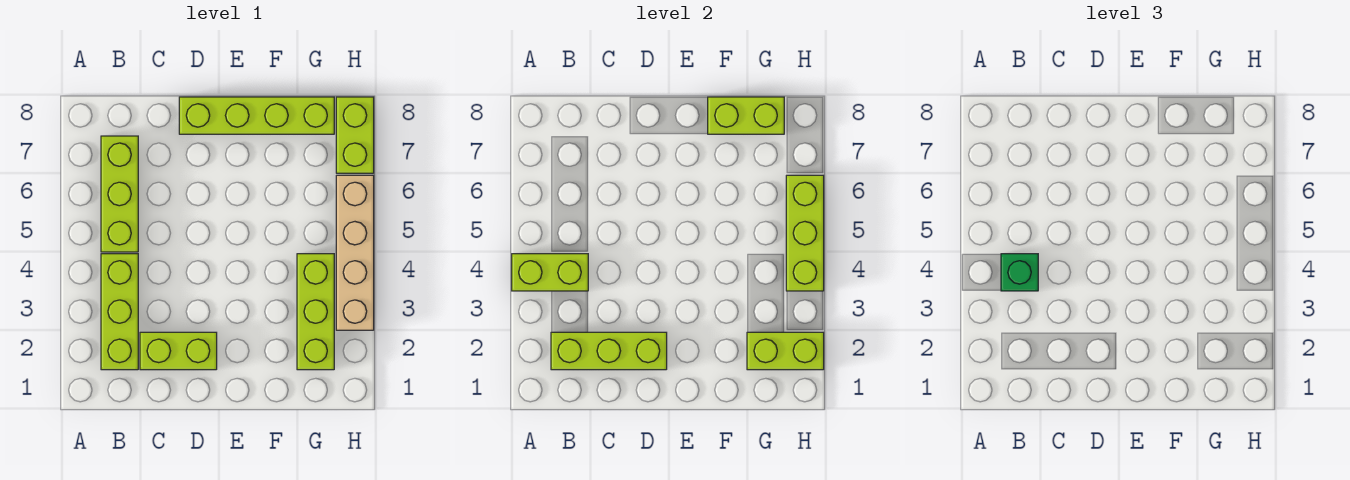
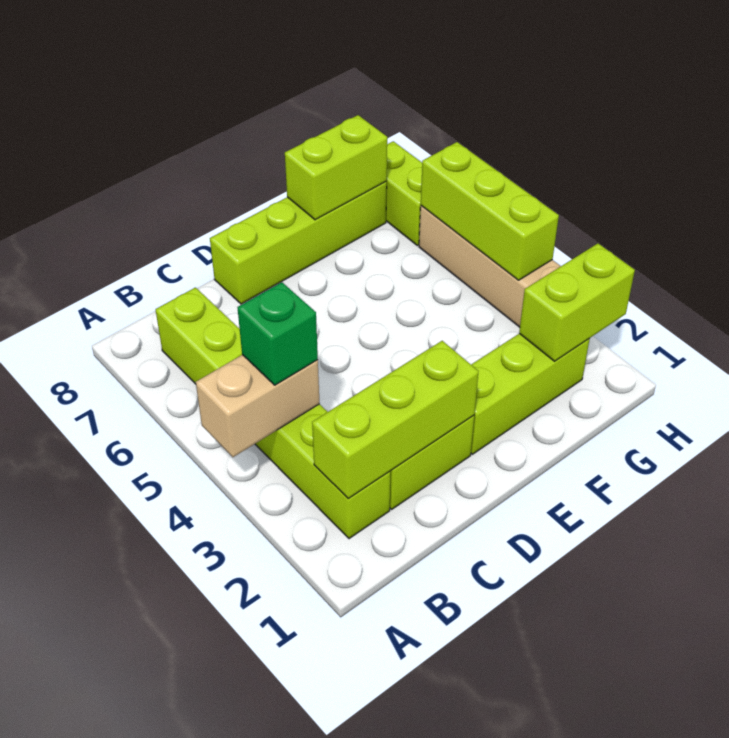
lime brick A4:B4 level 2 -> tan brick A4:B4 level 2
lime brick G2:G4 level 1 -> lime brick E2:G2 level 1

